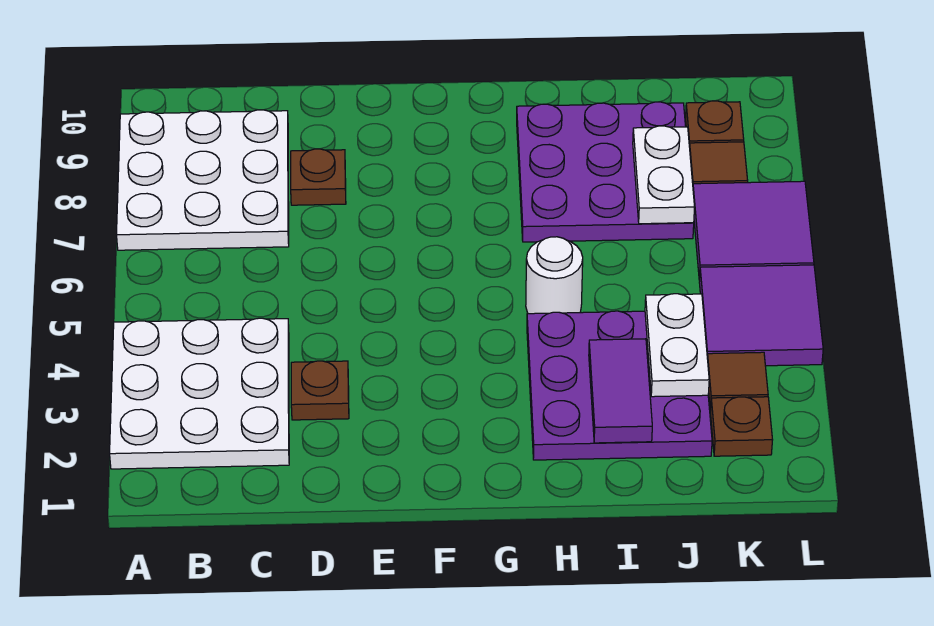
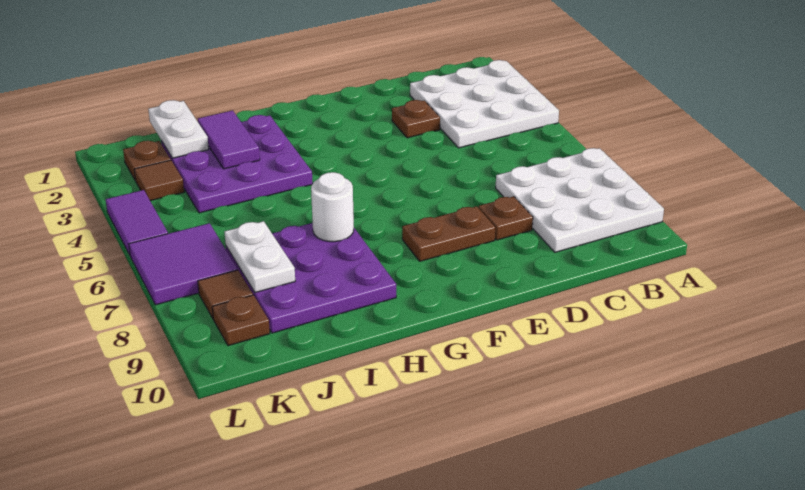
none -> brown plate E8:F8 level 1
white round brick H5 level 1 -> white round brick H7 level 2
white plate J3:J4 level 2 -> white plate J1:J2 level 2
purple tile K4:L5 level 1 -> purple tile L4:L5 level 1

